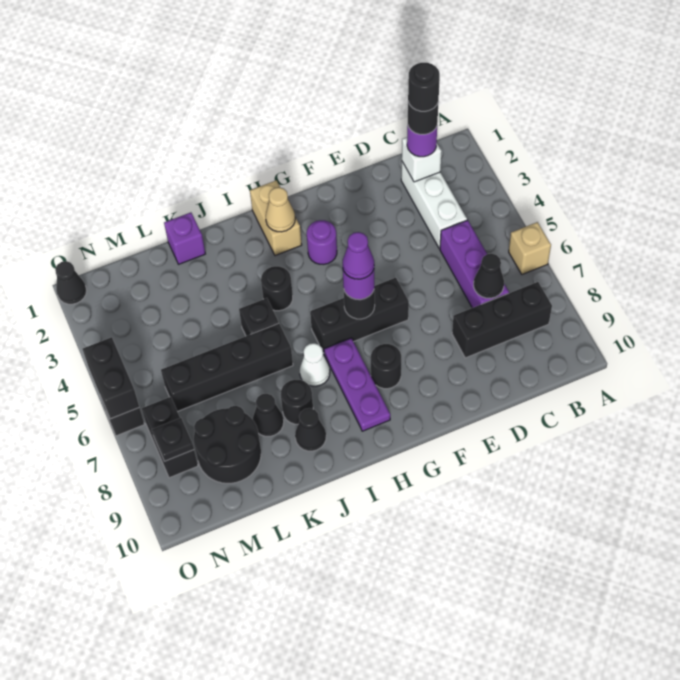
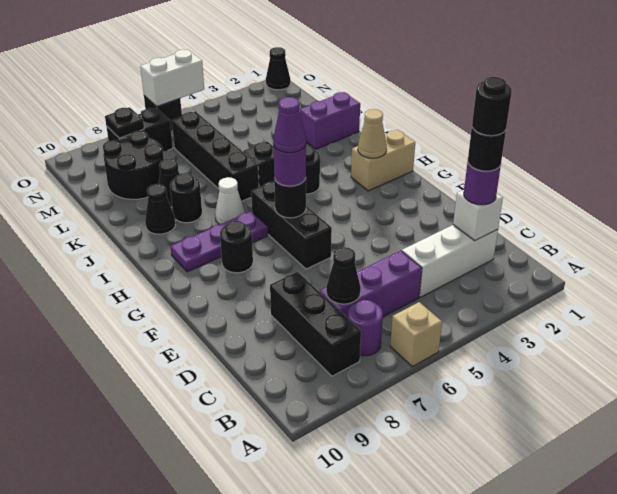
purple round brick G3 level 1 -> purple round brick B7 level 1
purple brick K1 level 1 -> purple brick K1:K2 level 1
black brick O5:O6 level 2 -> white brick O5:O6 level 2

